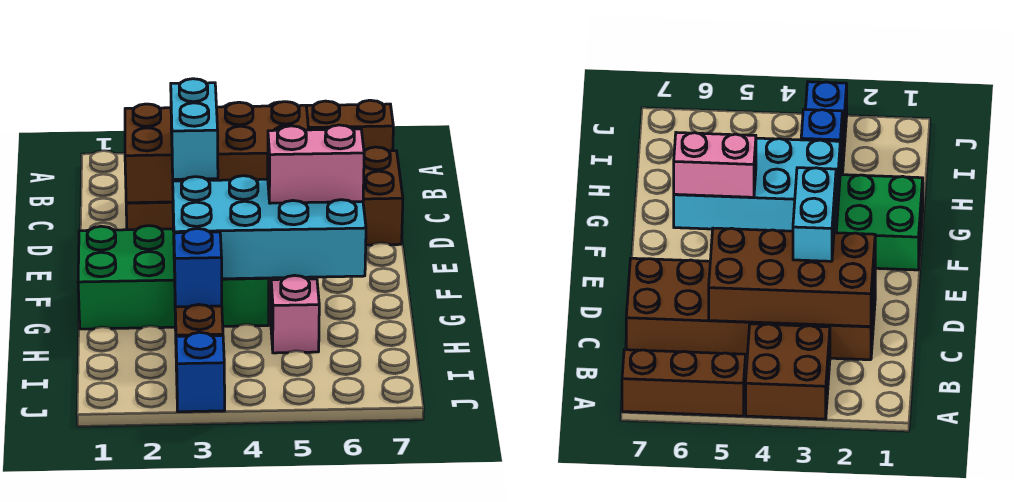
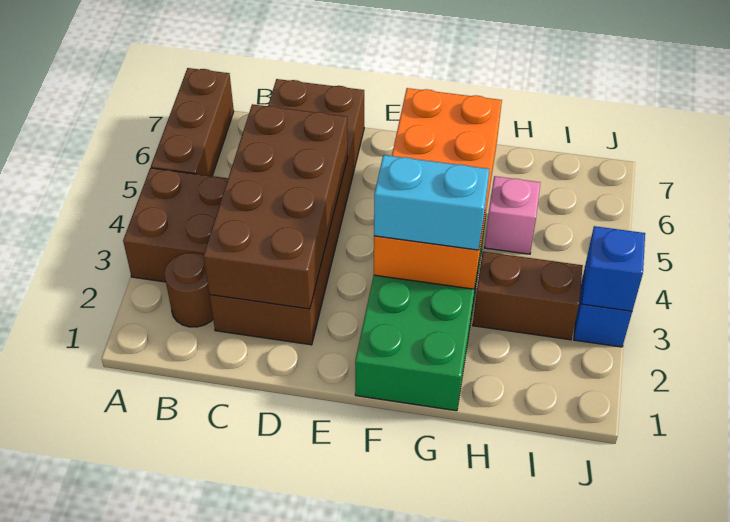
none -> brown round brick B2 level 1
cyan brick D3:E3 level 3 -> cyan brick F3:G3 level 3
cyan brick F3:G6 level 2 -> orange brick F3:G6 level 2
pink brick F5:F6 level 3 -> none
blue brick H3 level 2 -> blue brick J3 level 2

